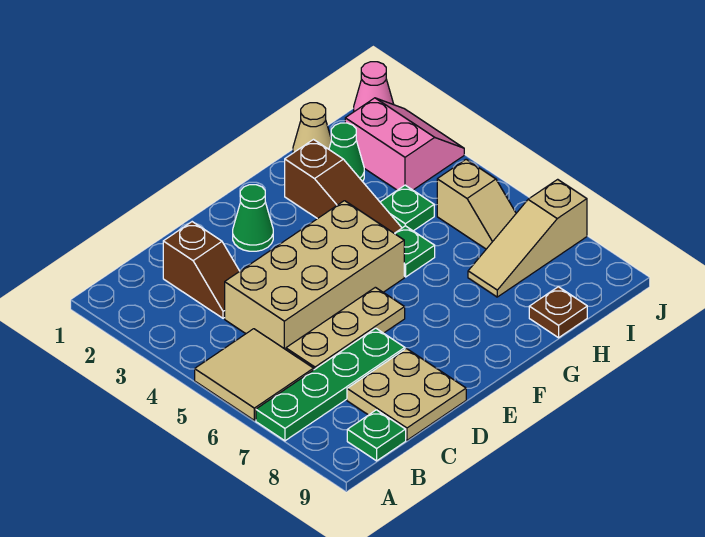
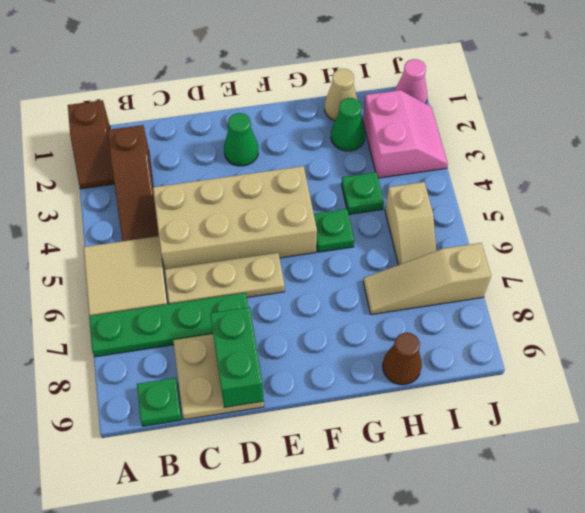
brown slope C2:C3 level 1 top 2 -> brown slope A1:A2 level 1 top 1
none -> green brick D8:D9 level 2
brown slope G2:G4 level 1 top 2 -> brown slope B2:B4 level 1 top 2
brown plate H9 level 1 -> brown cone H9 level 1

